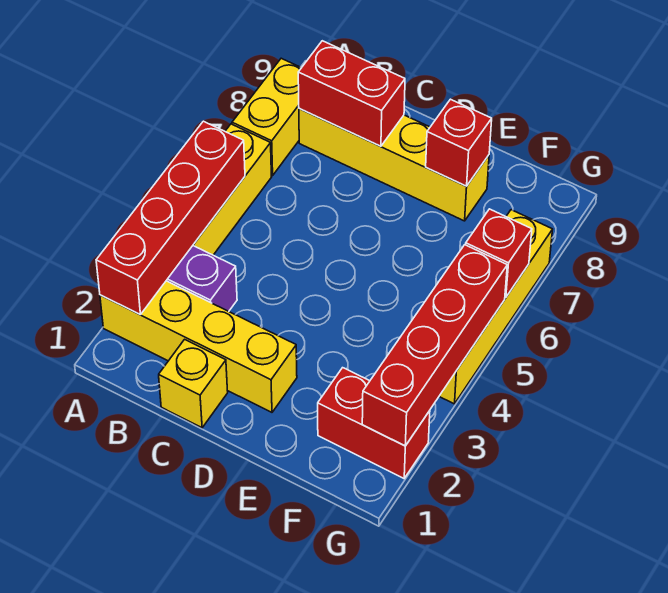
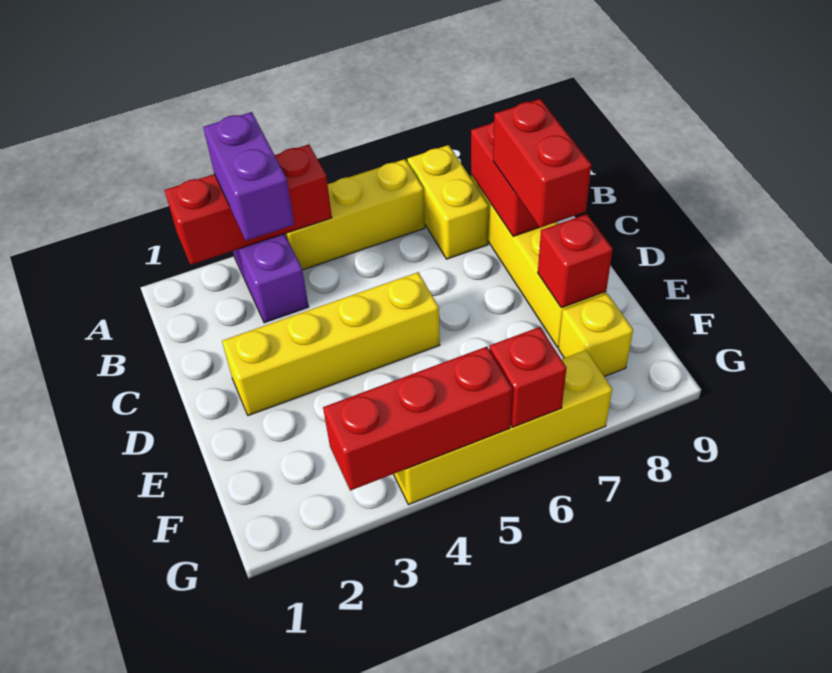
yellow brick A2:D2 level 1 -> yellow brick D2:D5 level 1
red brick A2:A5 level 2 -> red brick A2:A4 level 2
none -> purple brick A3:B3 level 3
yellow brick A7:A8 level 1 -> yellow brick A7:B7 level 1
yellow brick C1 level 1 -> yellow brick F8 level 1
red brick F2:G2 level 1 -> red brick C8:D8 level 3
red brick G2:G5 level 2 -> red brick G3:G5 level 2

